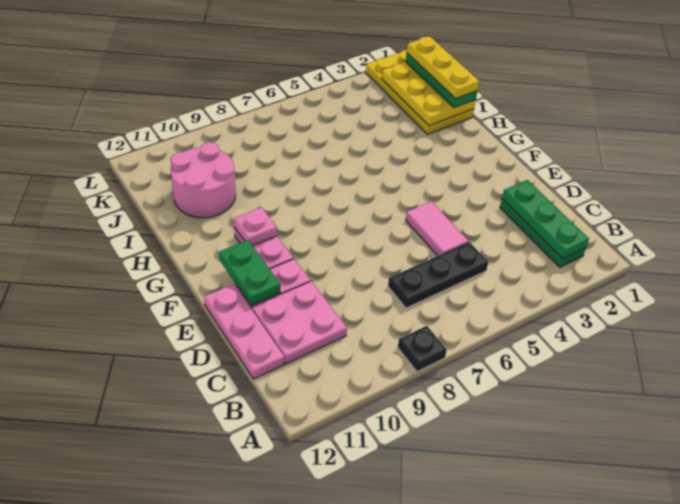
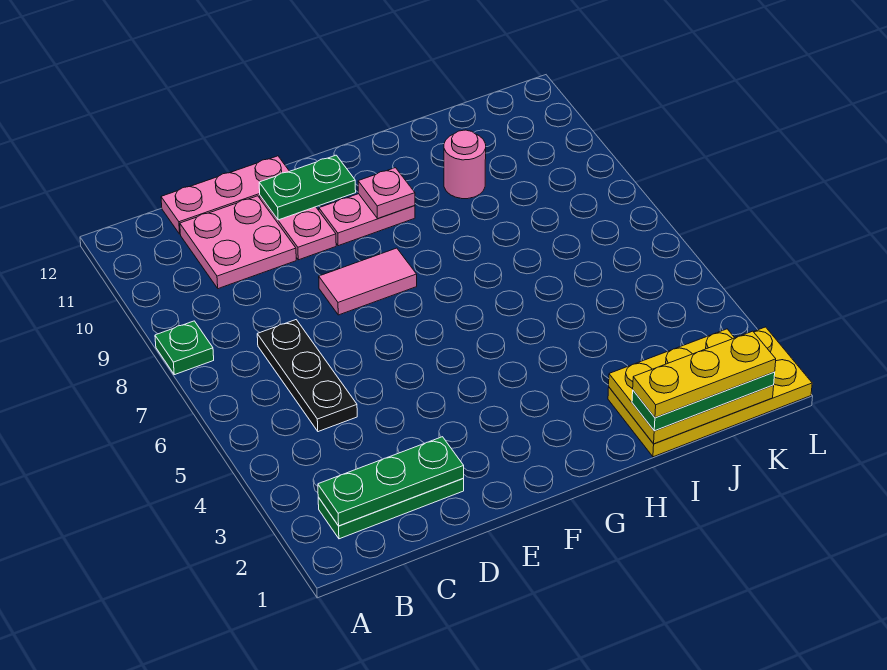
black plate A8 level 1 -> green plate A8 level 1
pink tile D5:E5 level 1 -> pink tile E8:F8 level 1
pink round brick I10:J11 level 1 -> pink round brick I10 level 1

